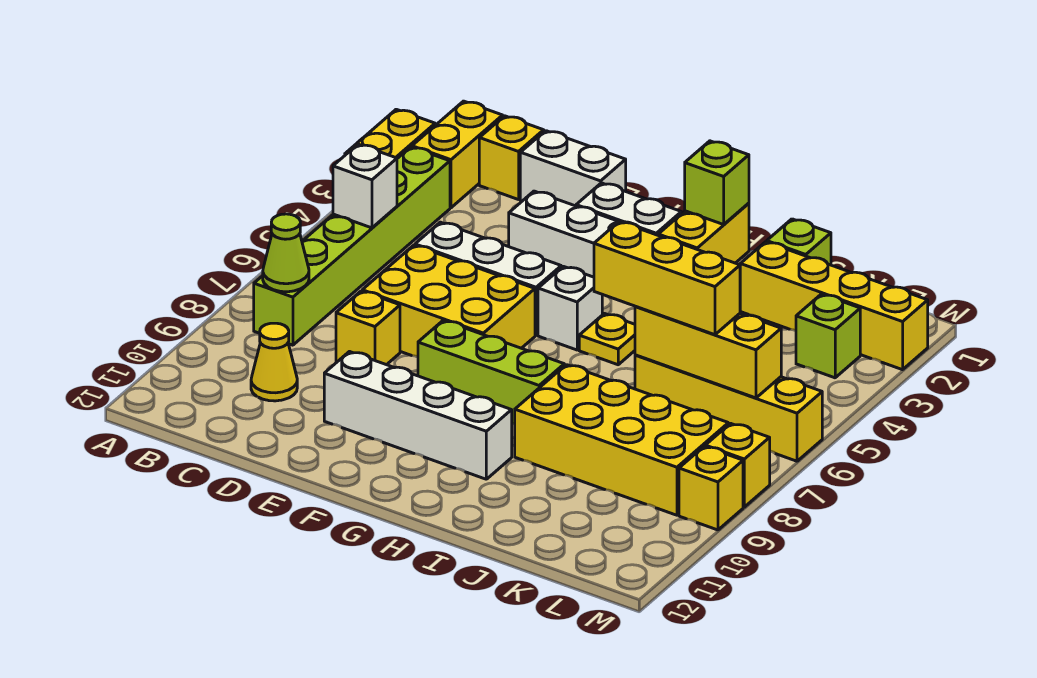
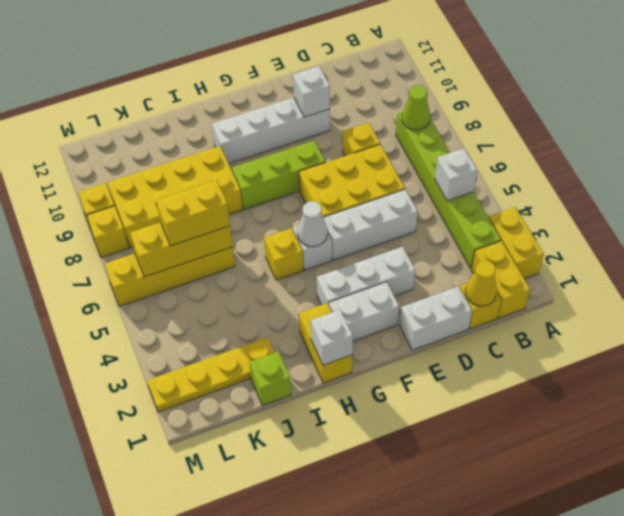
yellow cone C10 level 1 -> yellow cone C1 level 2
none -> white brick E10 level 2
none -> white cone G5 level 2
lime brick H1 level 2 -> white brick H1 level 2
yellow plate H5 level 1 -> yellow brick H5 level 1
yellow brick I6:K6 level 3 -> yellow brick J6:K6 level 3
yellow brick J2:M2 level 1 -> yellow plate J2:M2 level 1
lime brick L3 level 1 -> none

